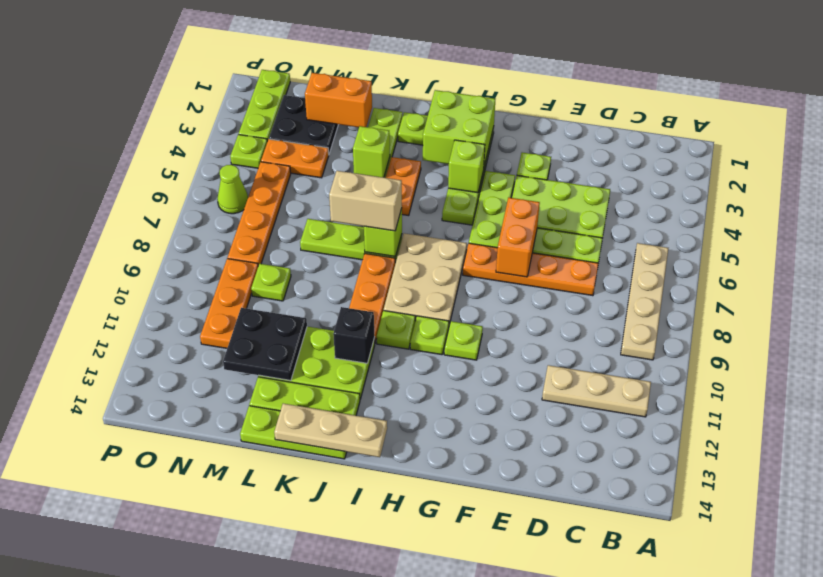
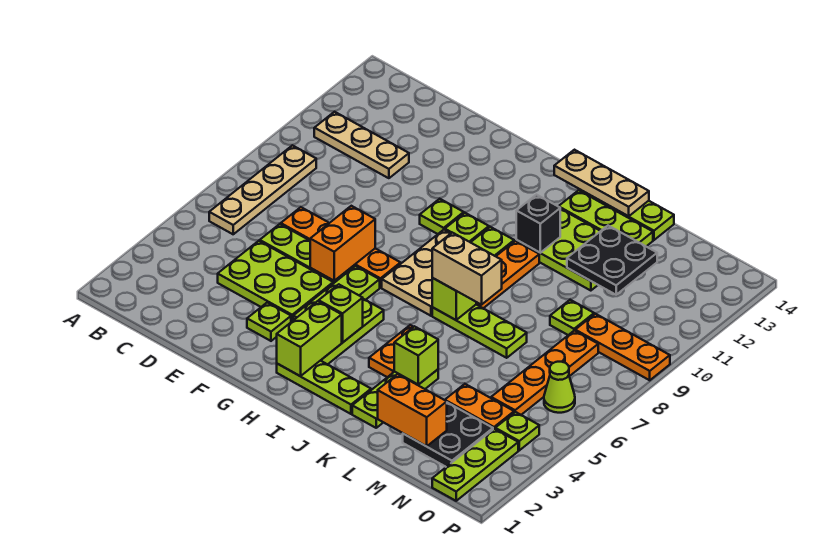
lime brick H2:I3 level 2 -> lime brick H2:H3 level 2
orange plate N9:N11 level 1 -> orange plate N9:P9 level 1

